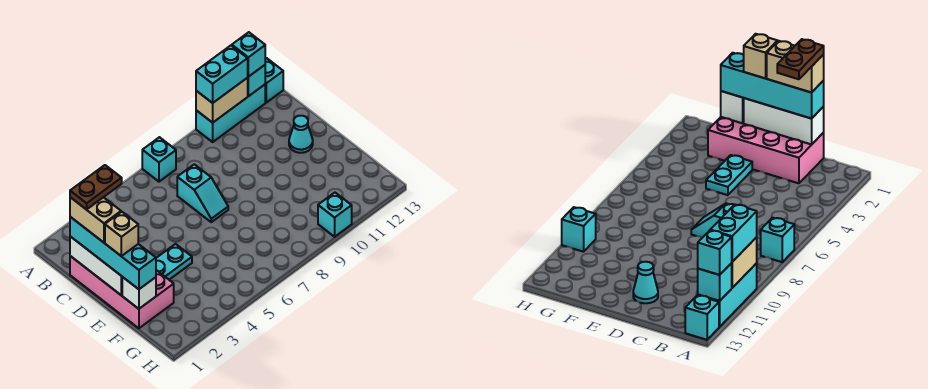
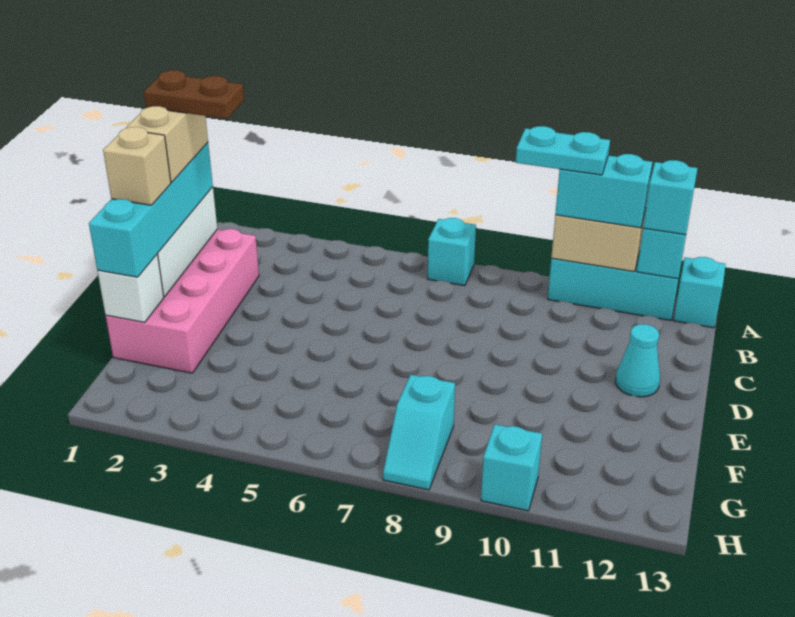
cyan slope C7:D7 level 1 top C -> cyan slope G8:H8 level 1 top G
cyan plate E3:E4 level 1 -> cyan plate A9:A10 level 4

